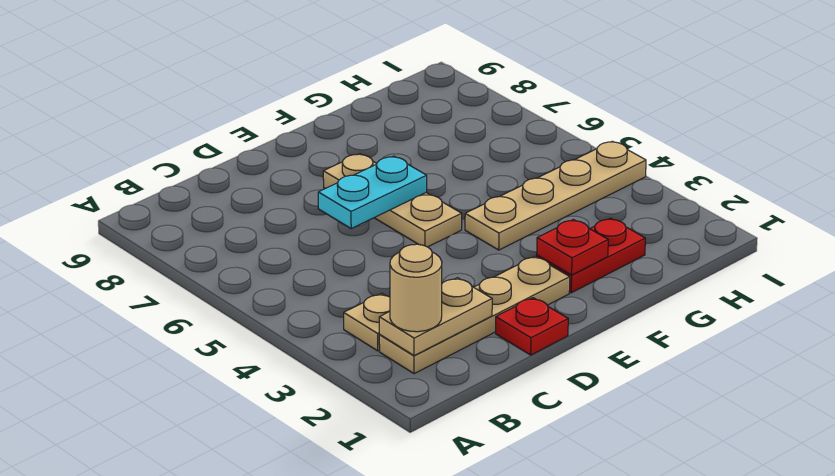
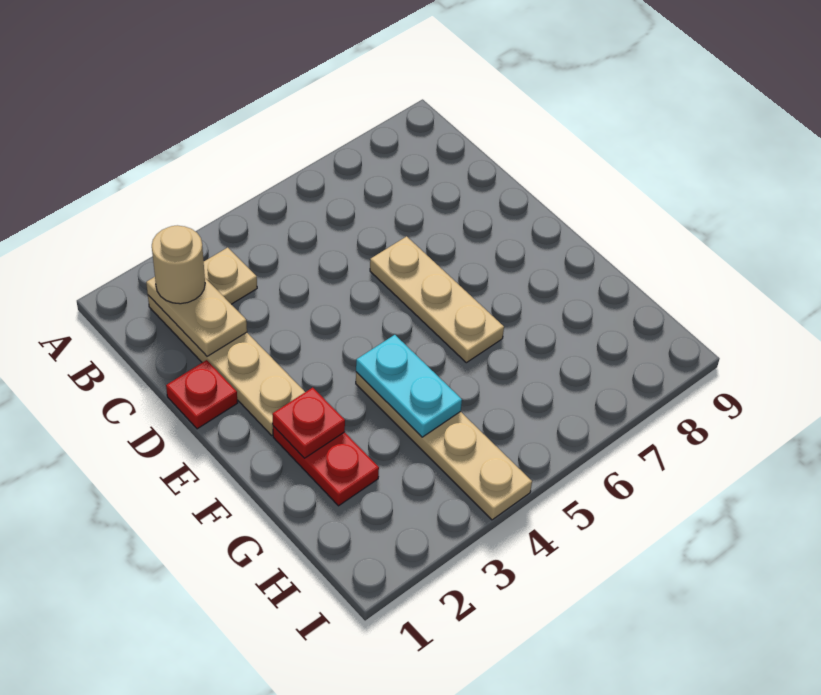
cyan plate D6:E6 level 2 -> cyan plate F4:G4 level 2
tan plate E5:E7 level 1 -> tan plate D6:F6 level 1

